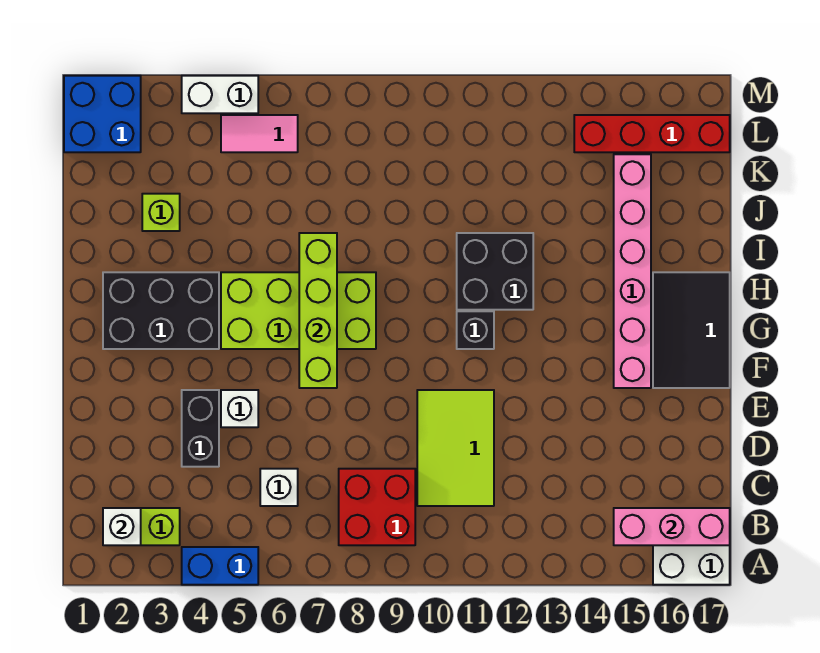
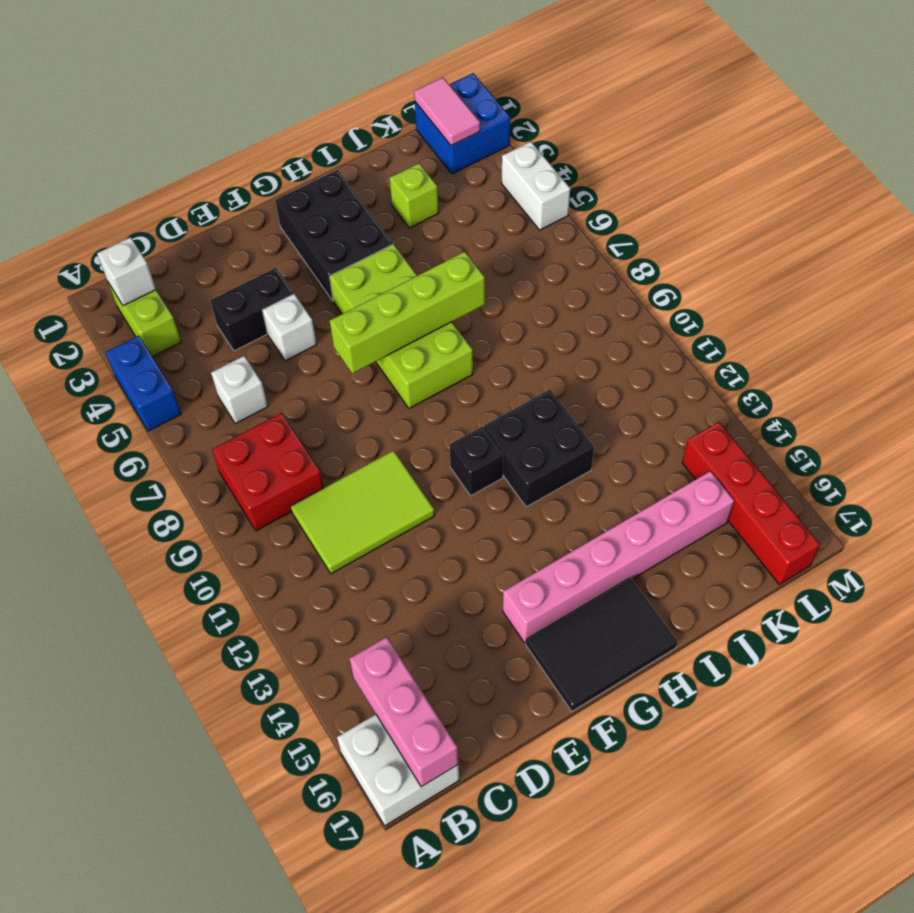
pink tile L5:L6 level 1 -> pink tile L1:L2 level 2

